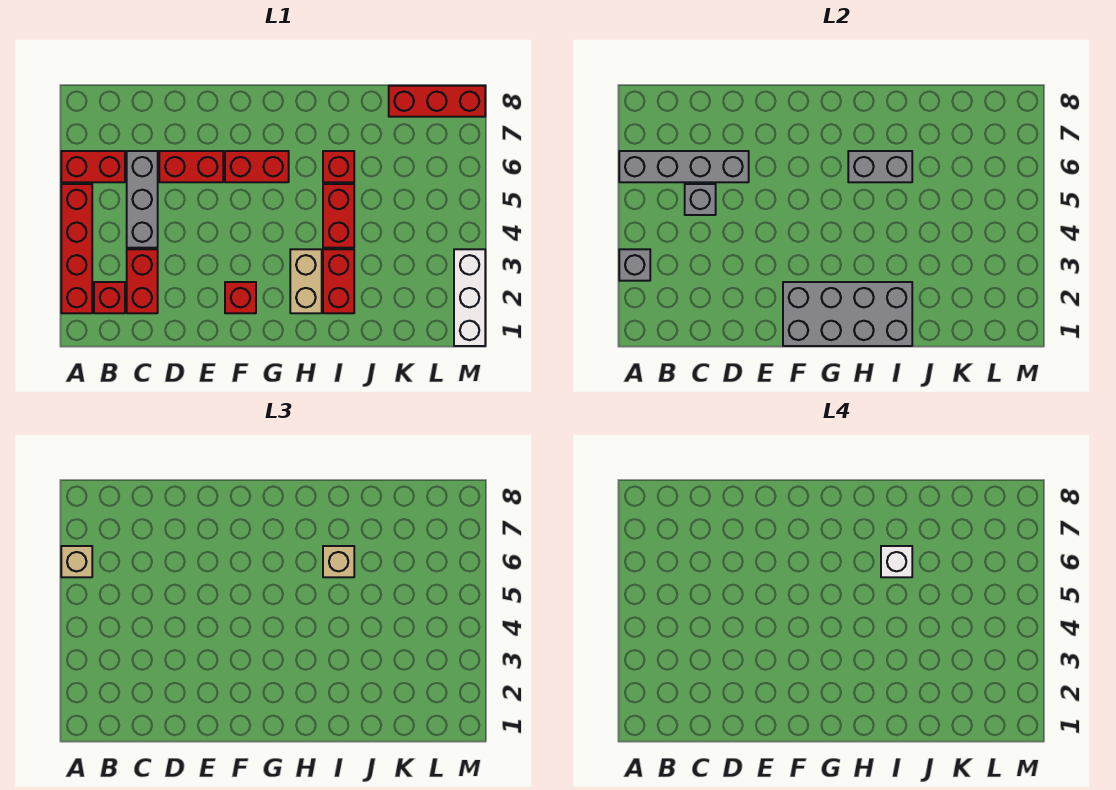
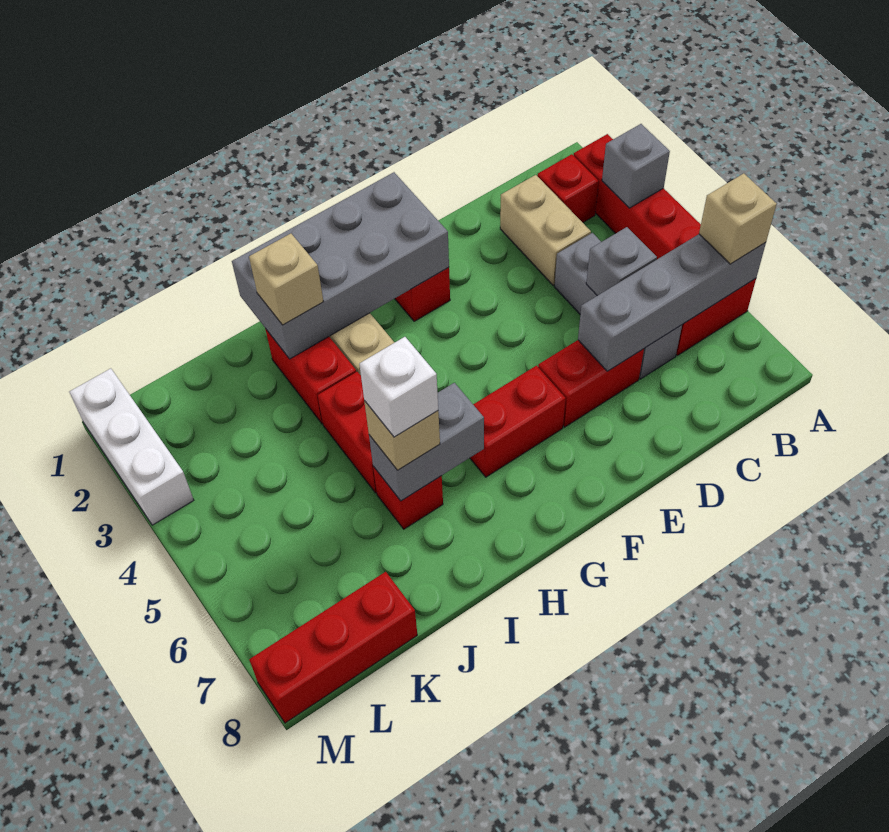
red brick C2:C3 level 1 -> tan brick C2:C3 level 1
none -> tan brick I2 level 3

